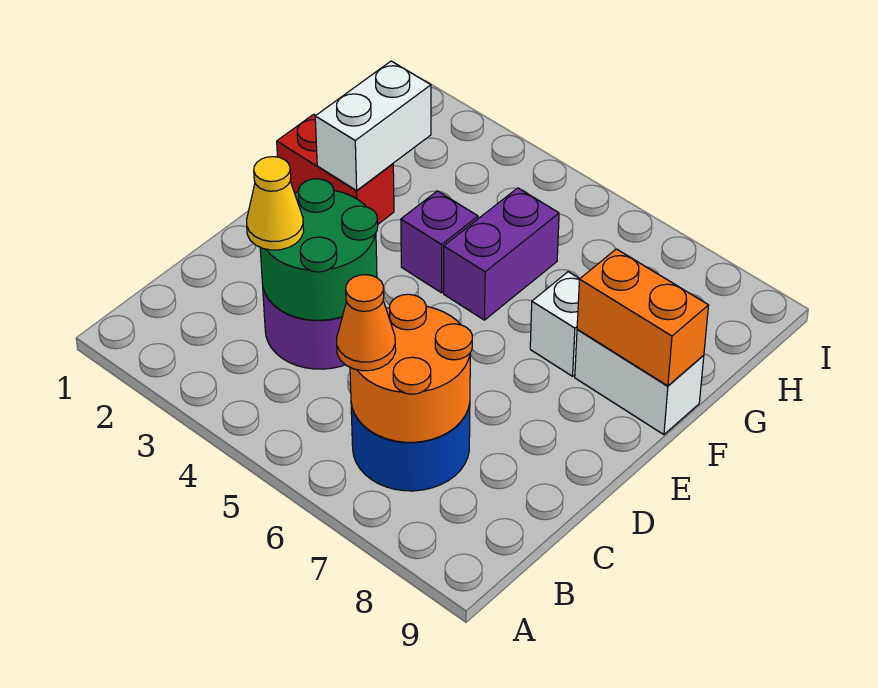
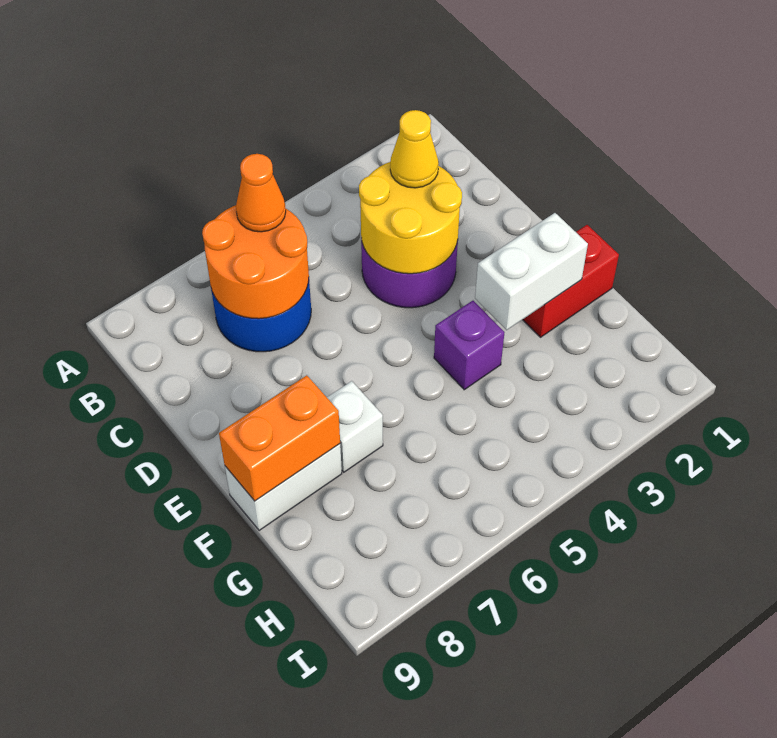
green round brick C3:D4 level 2 -> yellow round brick C3:D4 level 2
white brick F2:G2 level 2 -> white brick F2:F3 level 2
purple brick F5:G5 level 1 -> none

